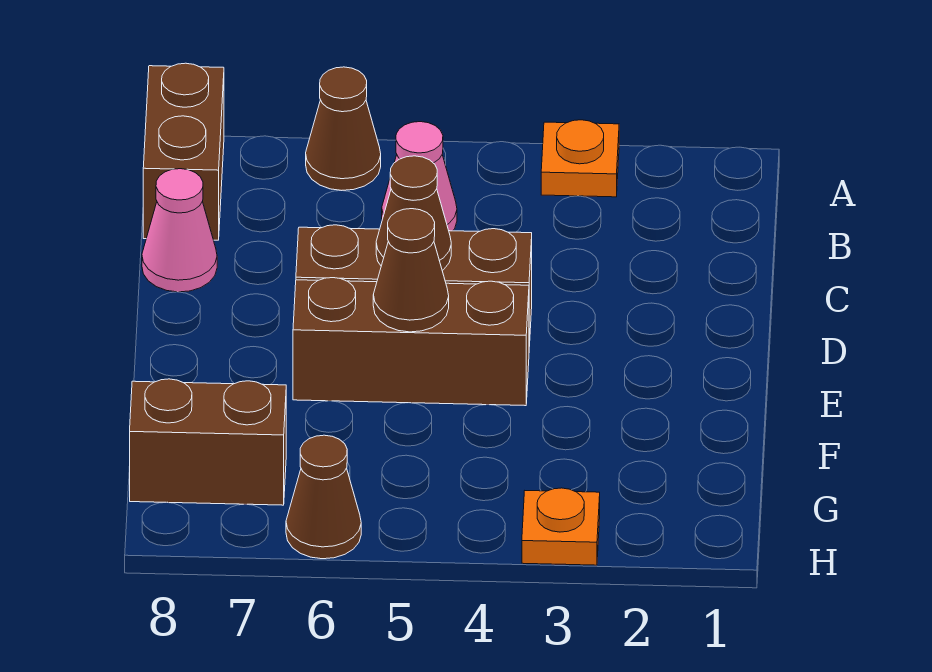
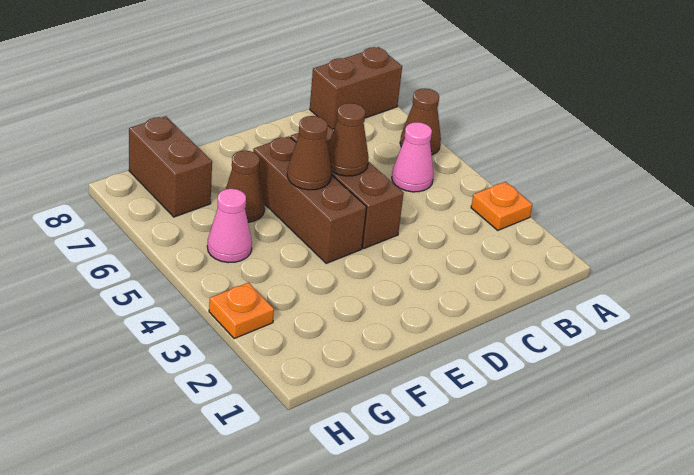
pink cone C8 level 1 -> pink cone G5 level 1
brown cone H6 level 1 -> brown cone F6 level 1

